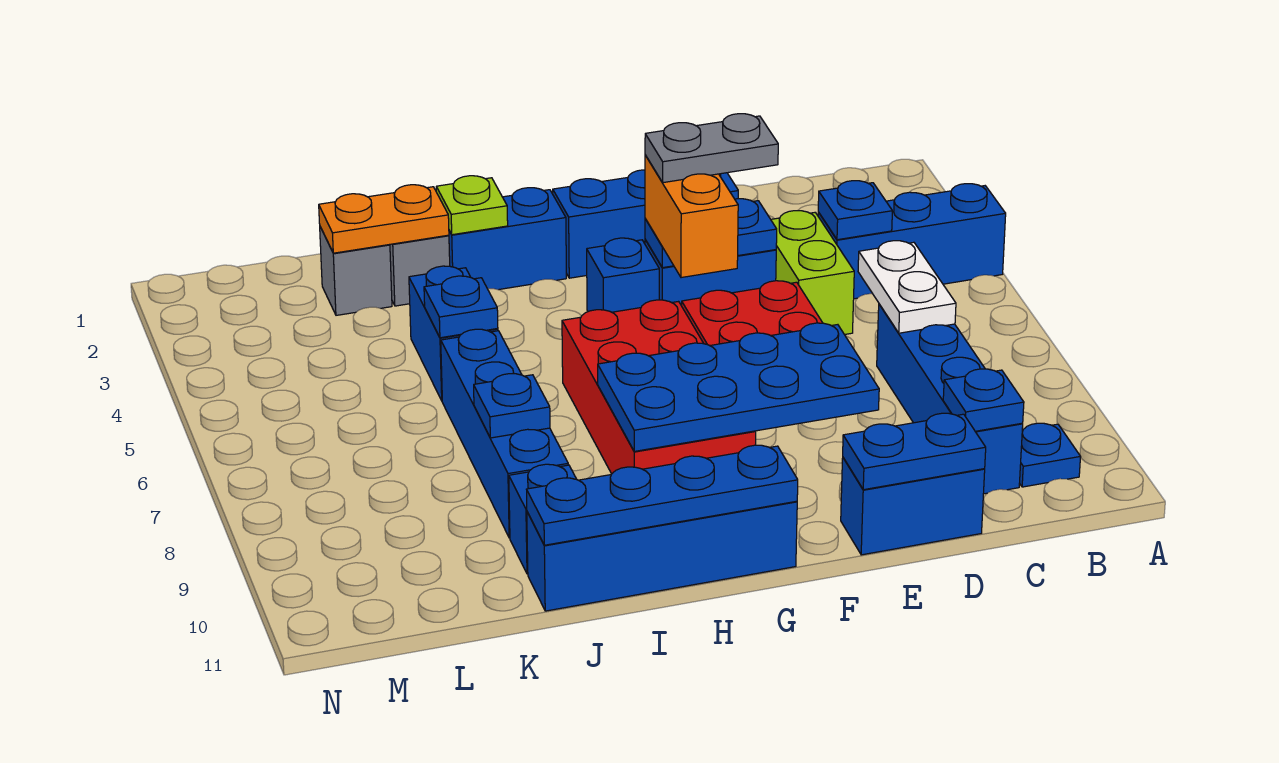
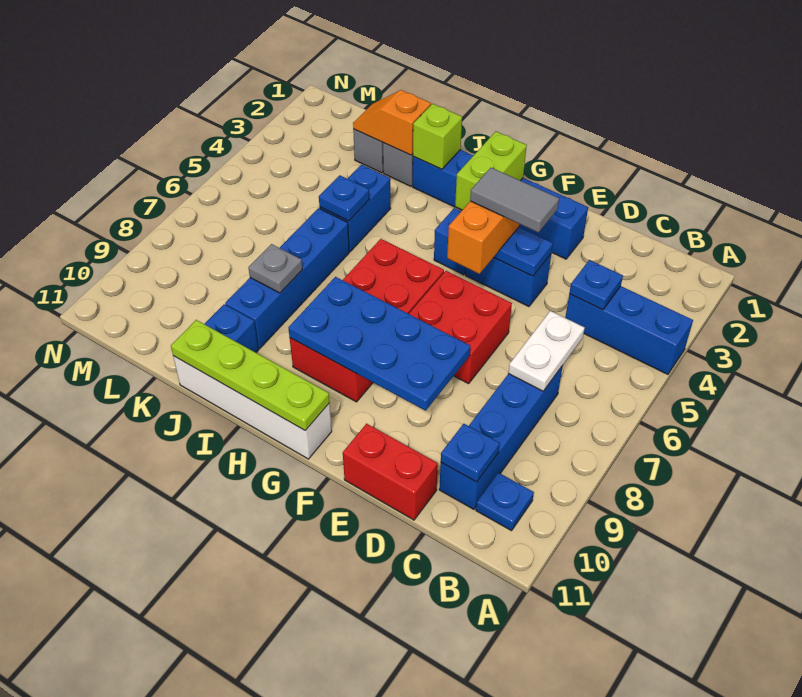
lime brick D4:D5 level 1 -> lime brick G2:G3 level 2
blue brick D11:E11 level 1 -> red brick D11:E11 level 1
blue plate D11:E11 level 2 -> none
grey plate E4:F4 level 4 -> grey tile E4:F4 level 4
blue brick G11:J11 level 1 -> white brick G11:J11 level 1
blue plate G11:J11 level 2 -> lime plate G11:J11 level 2
lime plate I2 level 2 -> lime brick I2 level 2
orange plate J2:K2 level 2 -> orange slope J2:K2 level 2 top J
blue plate J8 level 2 -> grey plate J8 level 2

